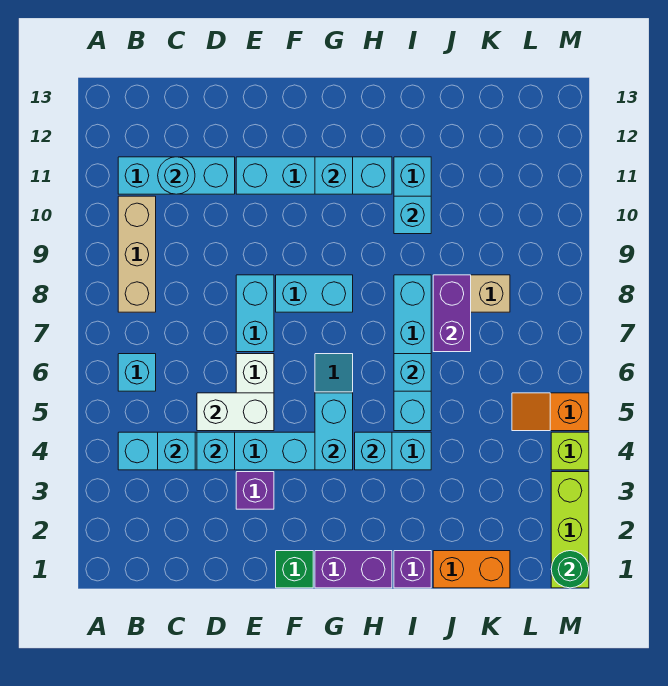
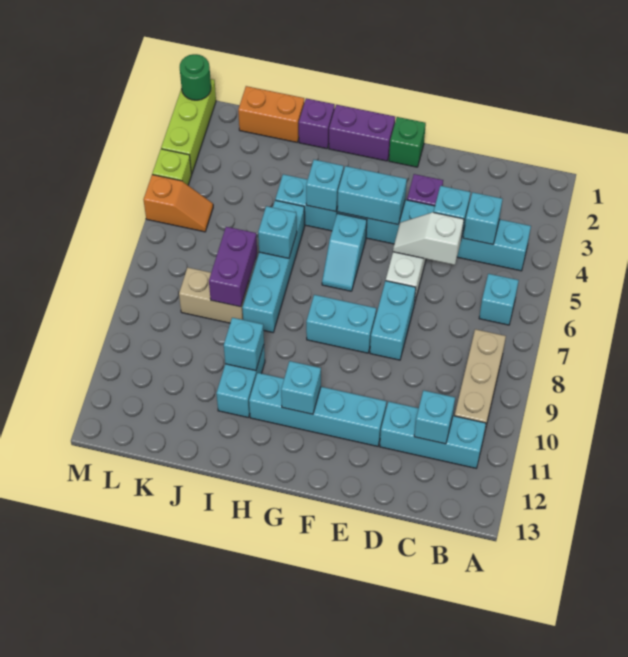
cyan round brick C11 level 2 -> cyan brick C11 level 2
white brick D5:E5 level 2 -> white slope D5:E5 level 2 top D
cyan brick G4:G5 level 2 -> cyan brick F4:G4 level 2

